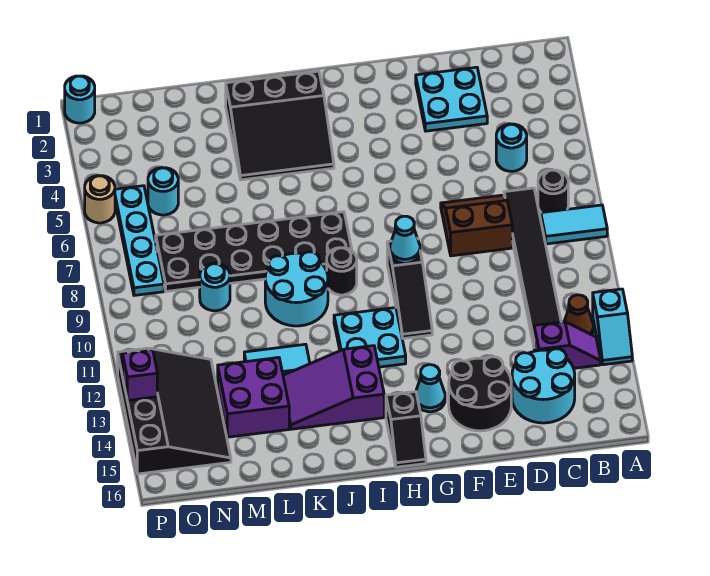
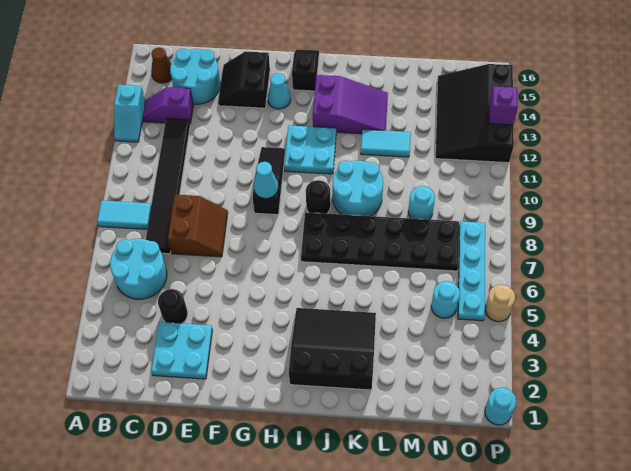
cyan slope A12:A13 level 1 top 12 -> cyan slope A12:A13 level 1 top 13
black round brick B7 level 1 -> black round brick D4 level 1
brown cone B12 level 1 -> brown cone B15 level 1
cyan round brick C5 level 1 -> cyan round brick B5:C6 level 1
brown slope D7:E8 level 1 top 8 -> brown slope D7:E8 level 1 top D
black round brick E14:F15 level 1 -> black slope E14:F15 level 1 top F
purple brick L13:M14 level 1 -> none

